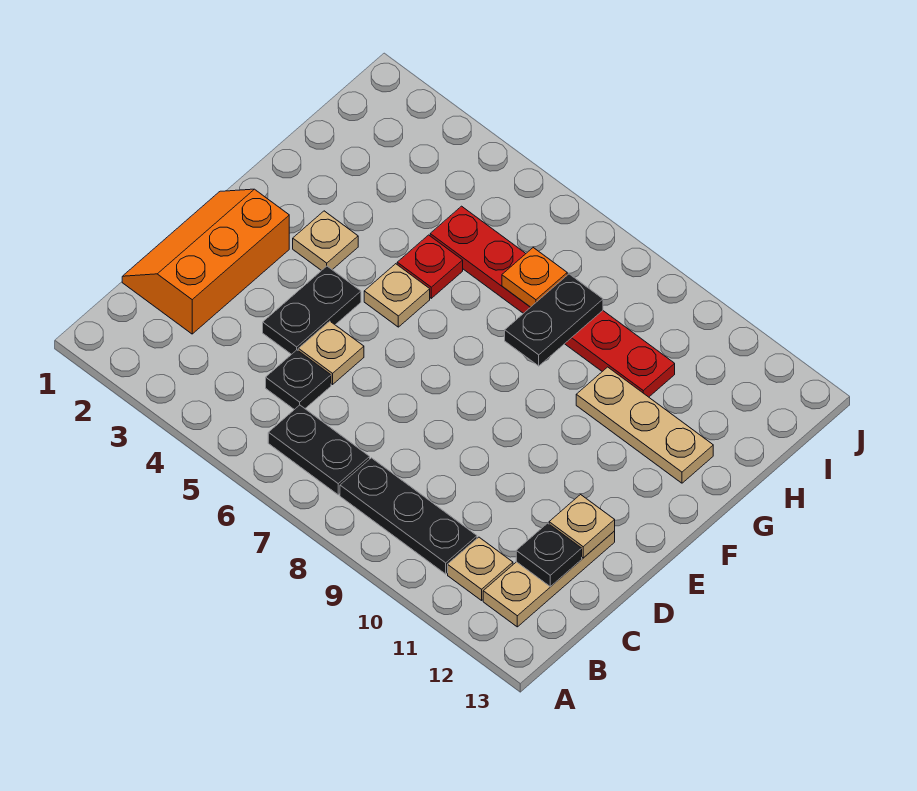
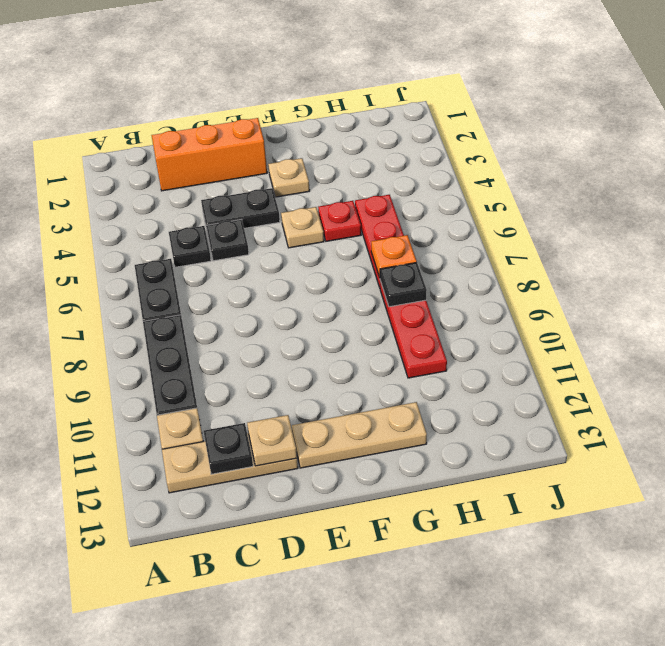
tan plate D5 level 1 -> black plate D5 level 1
black plate G8:H8 level 2 -> black plate H8 level 2
tan plate G10:G12 level 1 -> tan plate E12:G12 level 1

